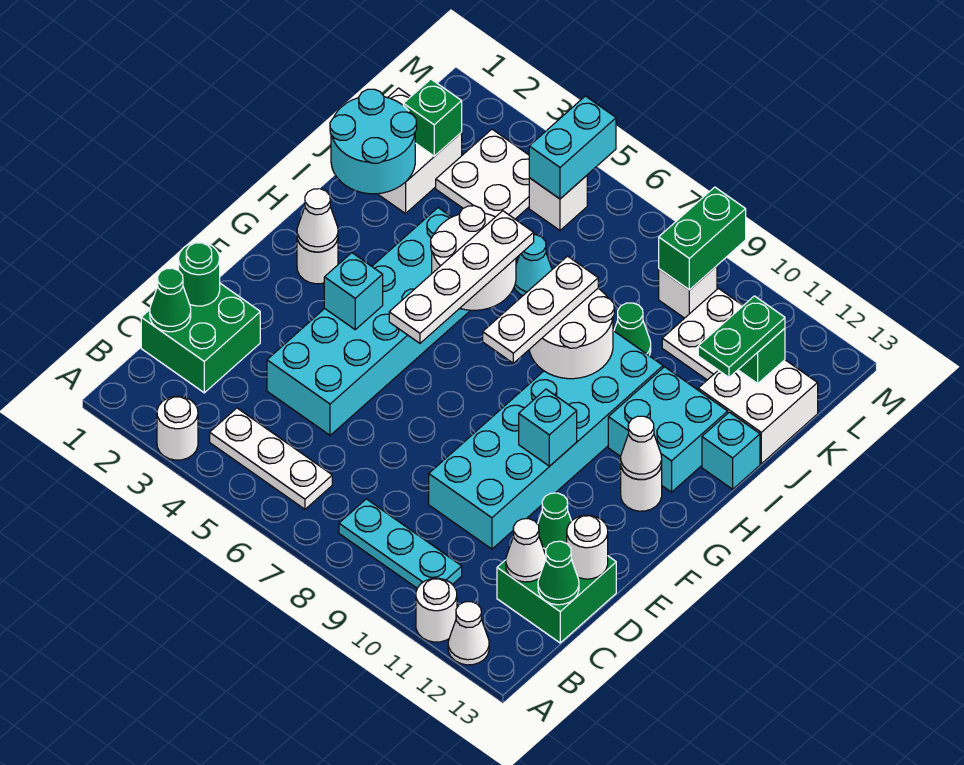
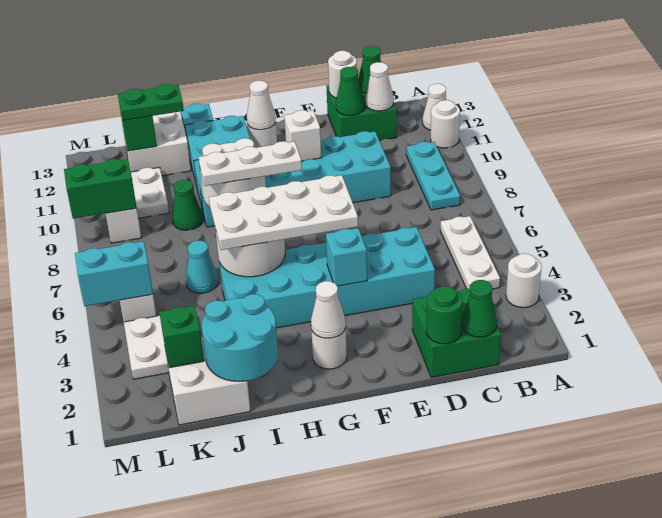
white plate F6:I6 level 3 -> white plate F5:I6 level 3
cyan brick F10 level 2 -> white brick F10 level 2

